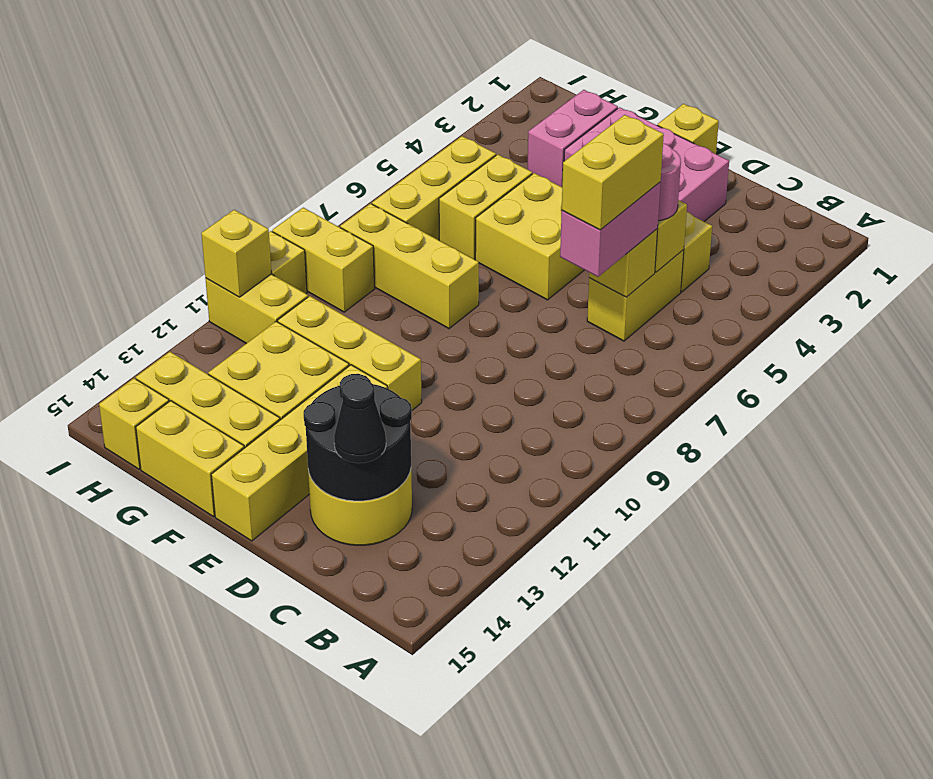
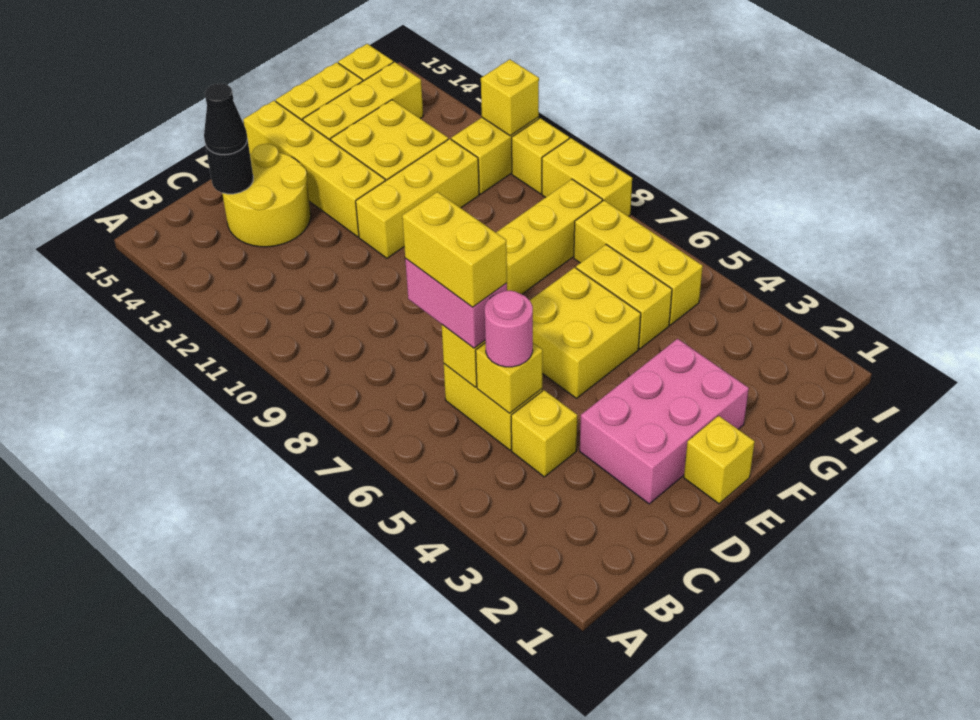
black round brick C13:D14 level 2 -> black round brick C14 level 2
pink brick G2:G3 level 1 -> none
yellow brick H9:I9 level 1 -> yellow brick I8:I9 level 1

